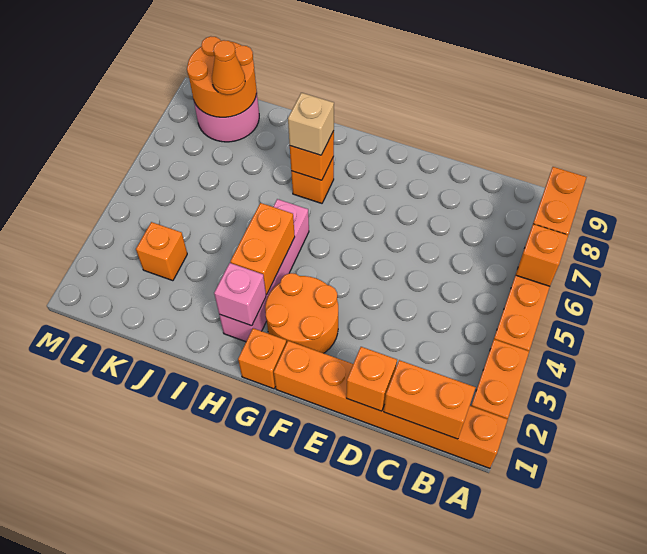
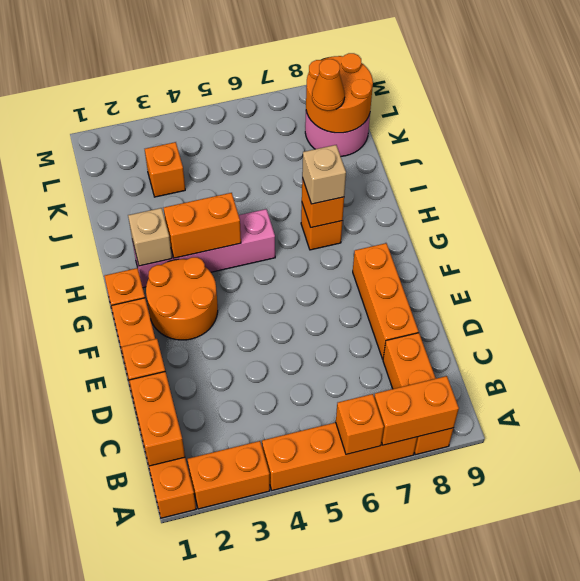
none -> orange brick A8:C8 level 1
none -> orange brick D8:F8 level 1
pink brick H2 level 2 -> tan brick H2 level 2

